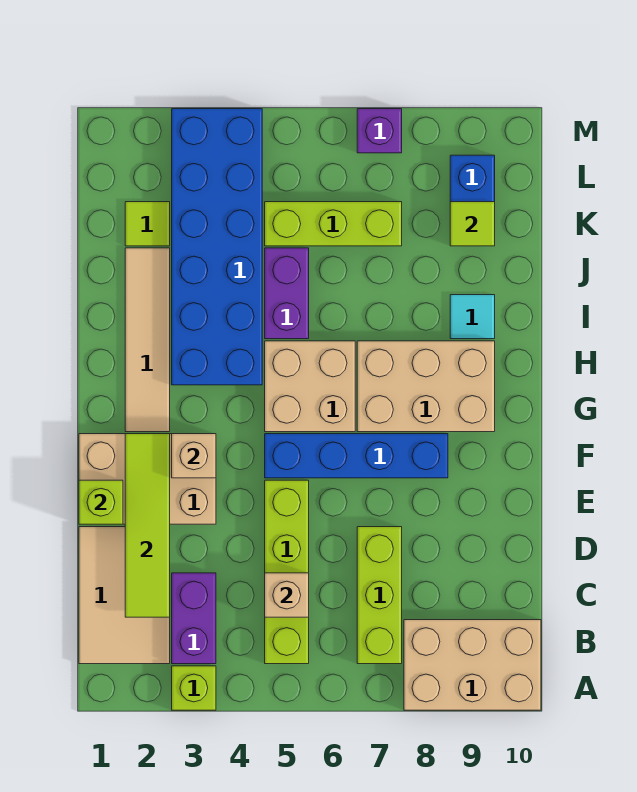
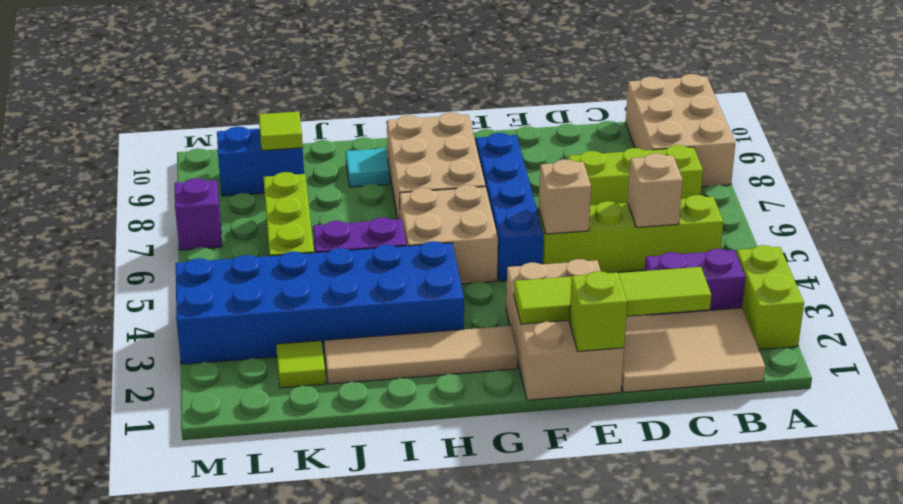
lime brick A3 level 1 -> lime brick A2:A3 level 1
tan brick F3 level 2 -> tan brick E5 level 2

